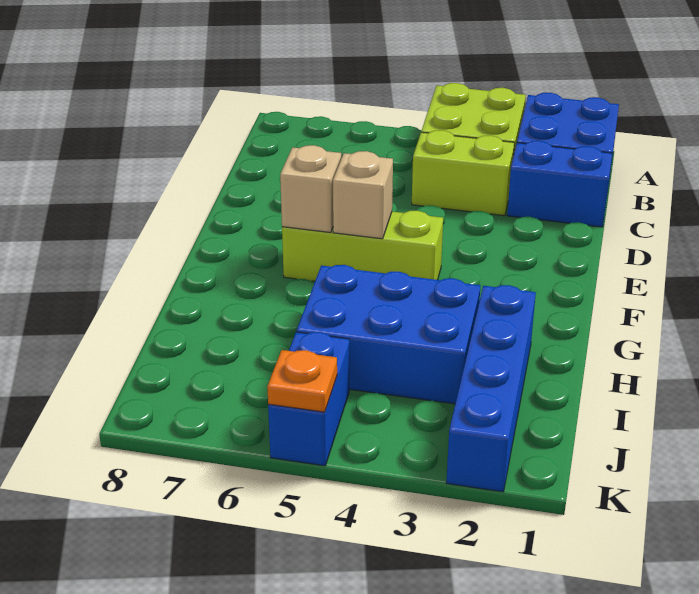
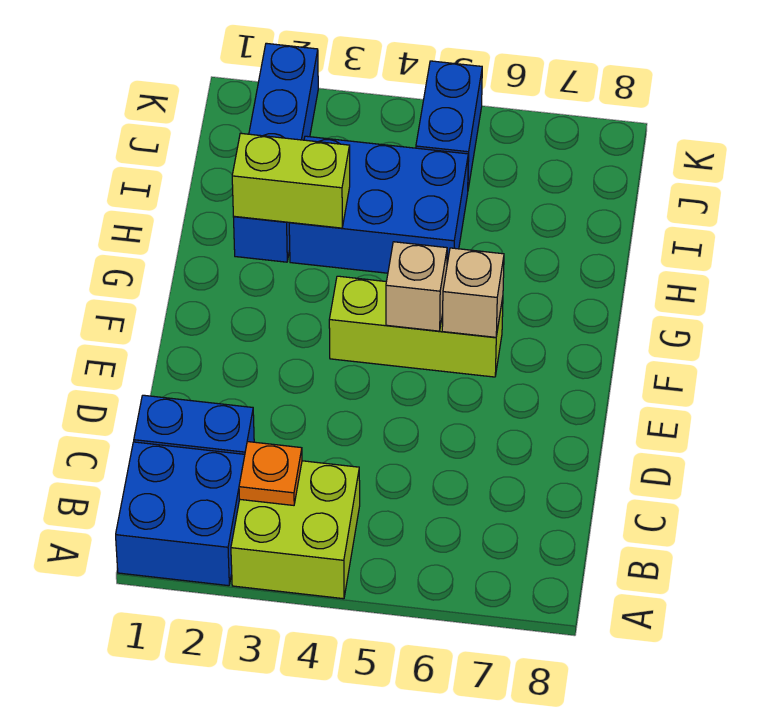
lime brick C3:C4 level 1 -> lime brick H2:H3 level 2
orange plate K5 level 2 -> orange plate B3 level 2

